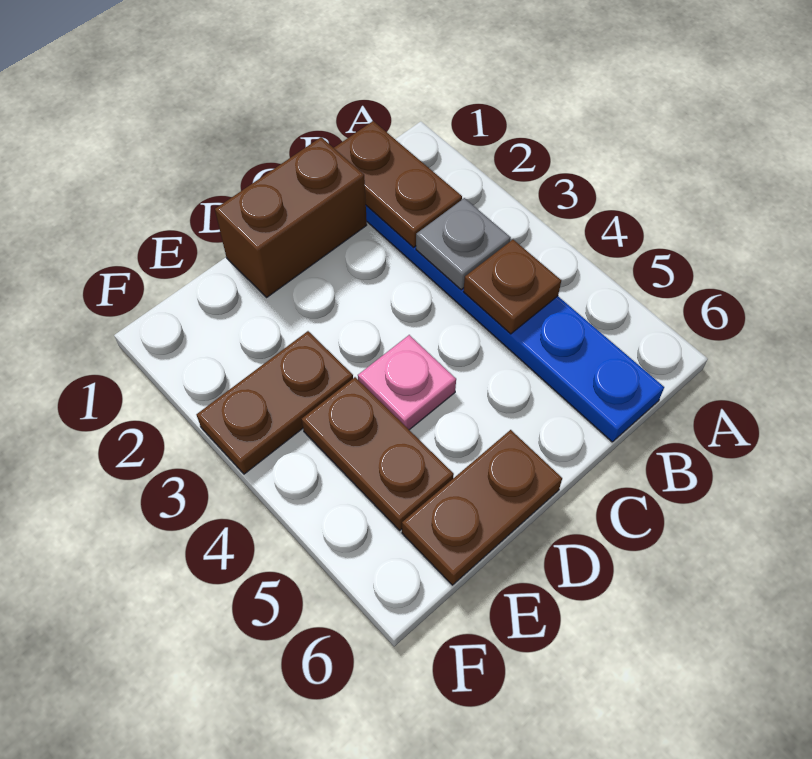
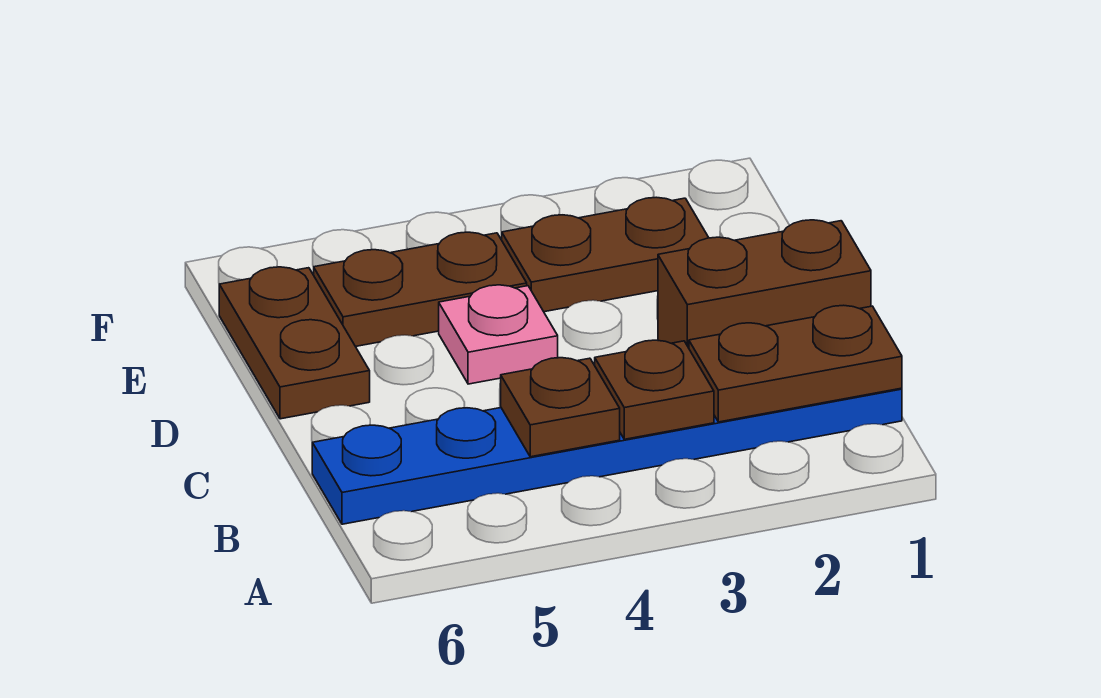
grey plate B3 level 2 -> brown plate B3 level 2
brown brick C1:D1 level 1 -> brown brick C1:C2 level 1
brown plate E3:F3 level 1 -> brown plate E2:E3 level 1

